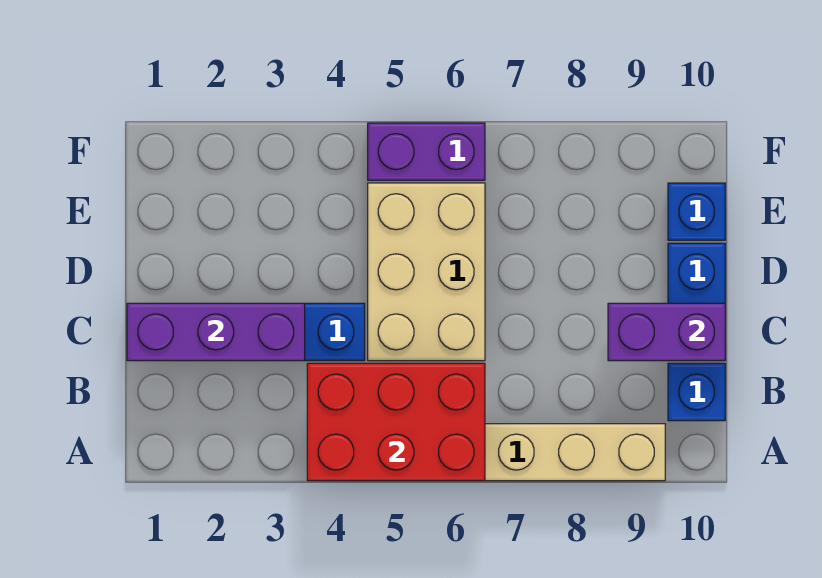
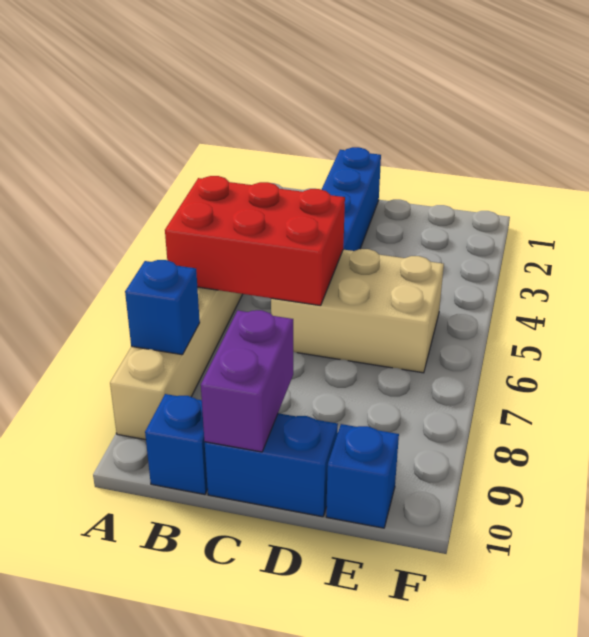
red brick A4:B6 level 2 -> red brick A5:C6 level 2
none -> blue brick A8 level 2
purple brick C1:C3 level 2 -> none
purple brick F5:F6 level 1 -> none

